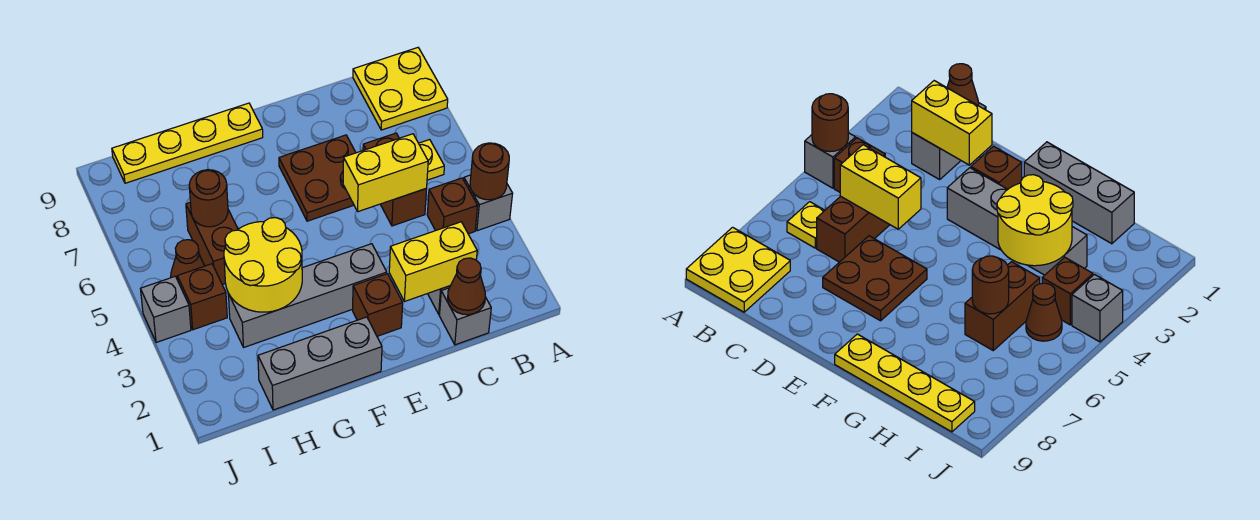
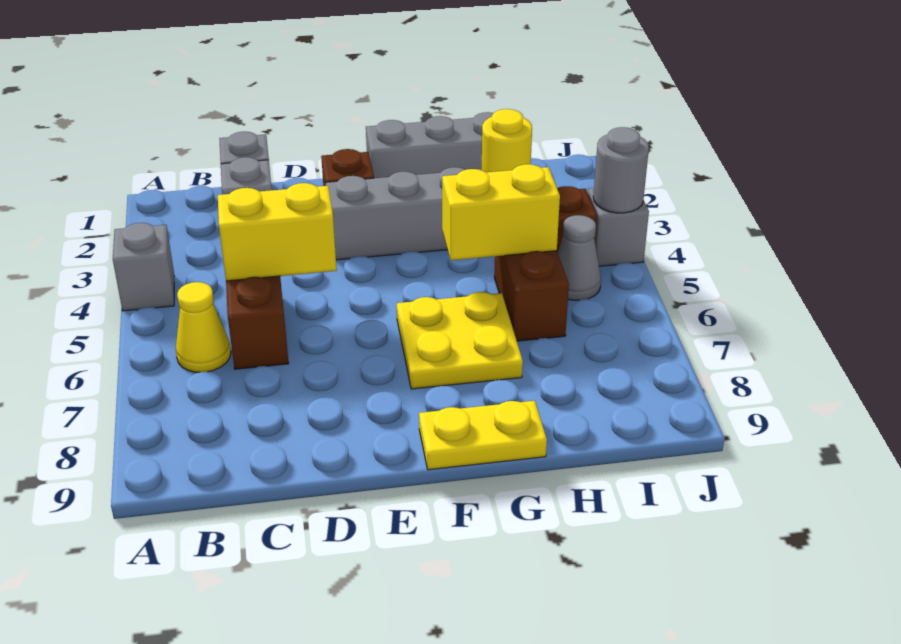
brown round brick A4 level 2 -> none
yellow plate A8:B9 level 1 -> yellow plate F6:G7 level 1
brown brick B4 level 1 -> none
yellow plate B6 level 1 -> yellow cone B6 level 1
brown cone C1 level 2 -> none
yellow brick C2:D2 level 2 -> yellow brick G5:H5 level 2
brown plate D6:E7 level 1 -> none
yellow plate F9:I9 level 1 -> yellow plate F9:G9 level 1
yellow round brick G3:H4 level 2 -> yellow round brick H3 level 2
brown round brick H6 level 2 -> none
brown cone I5 level 1 -> grey cone I5 level 1
none -> grey round brick J4 level 2

